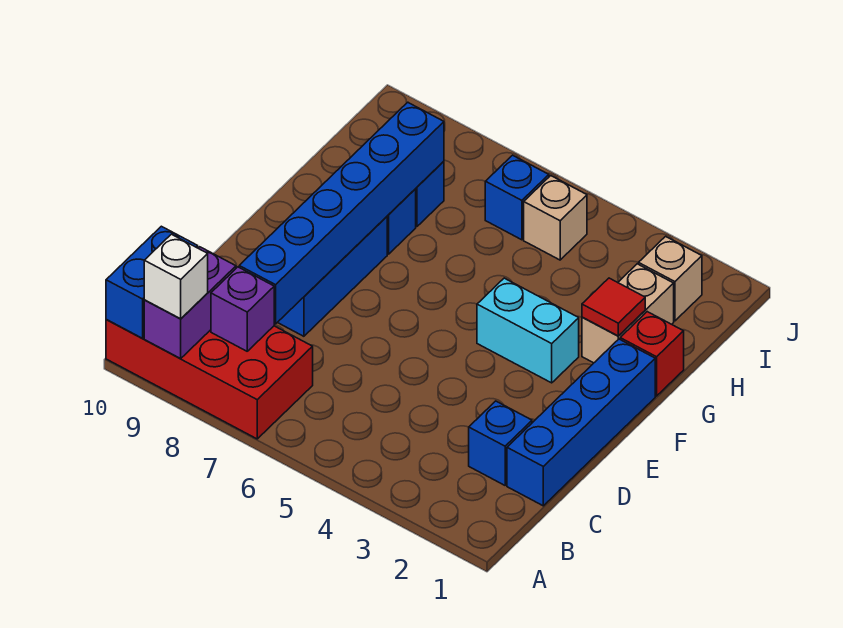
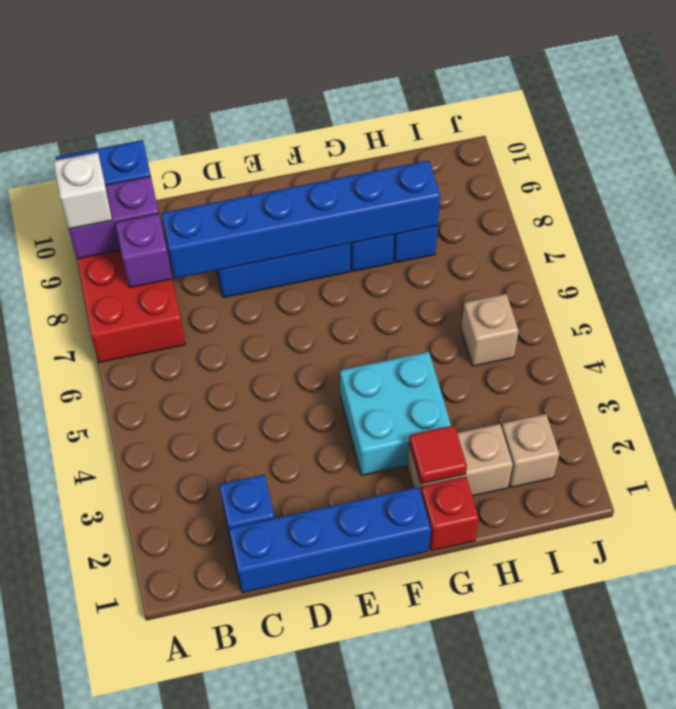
cyan brick F3:F4 level 1 -> cyan brick F3:G4 level 1
blue brick I6 level 1 -> none

